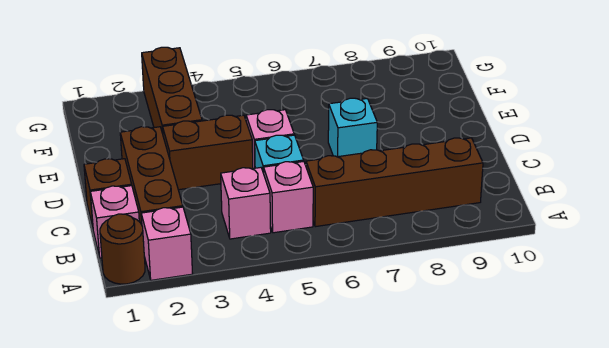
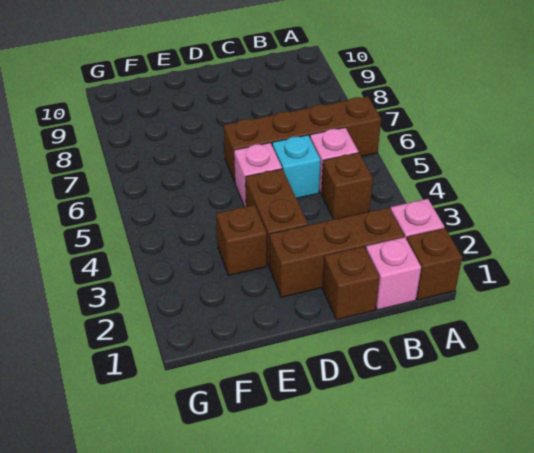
brown round brick A1 level 1 -> brown brick A1 level 1
pink brick B4 level 1 -> brown brick B4 level 1
brown brick B6:B9 level 1 -> brown brick A6:D6 level 1
cyan brick D7 level 1 -> none
brown brick E3:G3 level 1 -> brown brick E3 level 1

